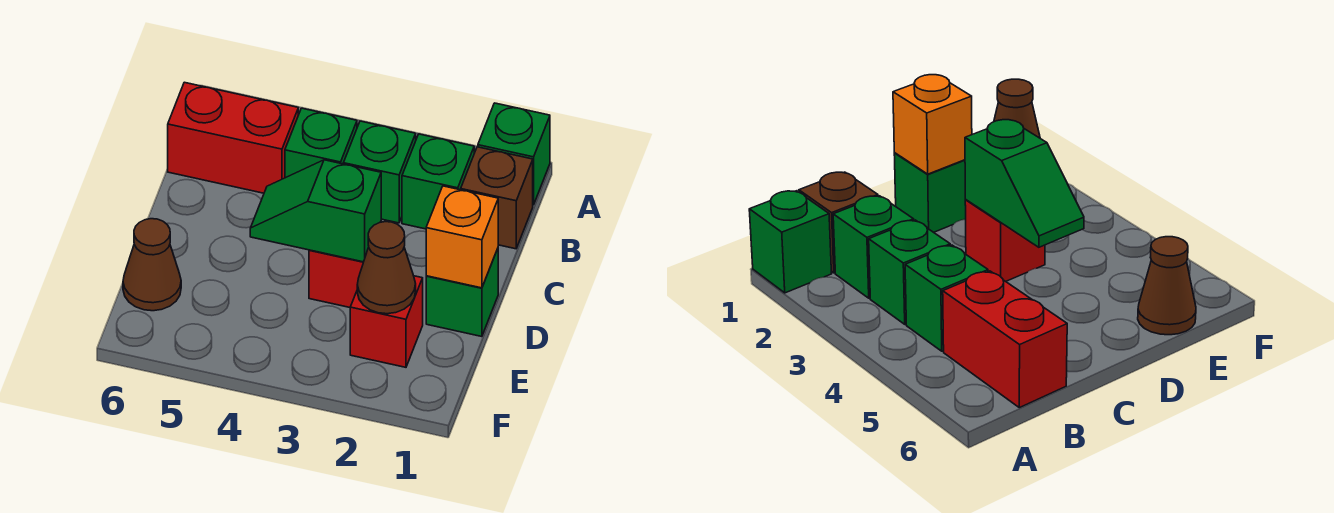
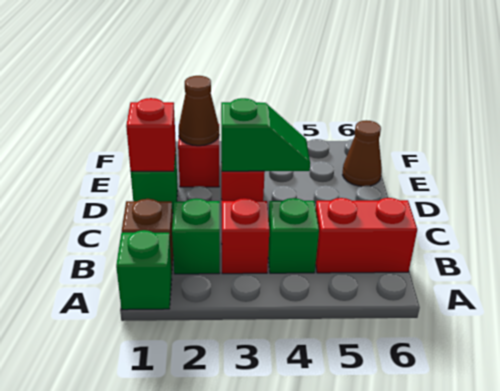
green brick B3 level 1 -> red brick B3 level 1
orange brick D1 level 2 -> red brick D1 level 2

